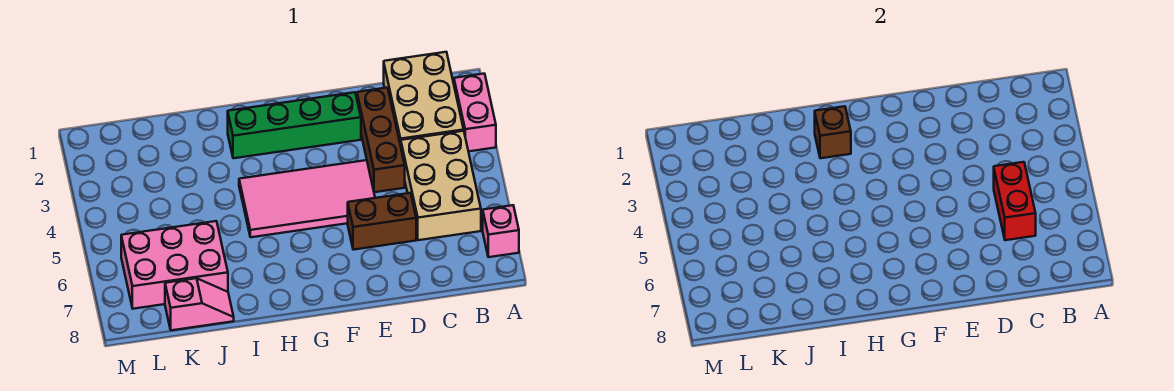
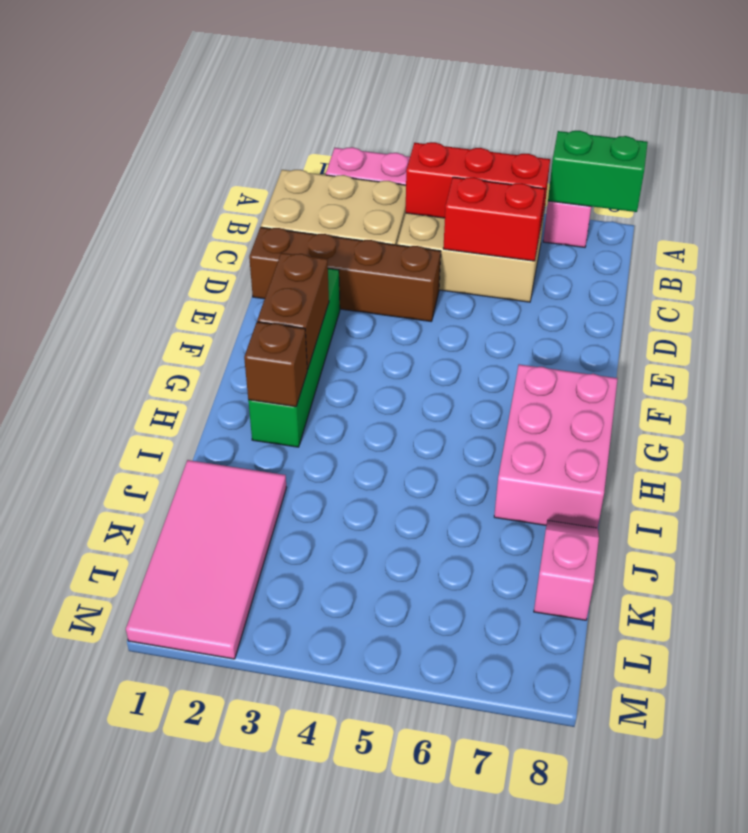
none -> green brick A7:A8 level 2
none -> red brick B4:B6 level 2
brown brick D2:D4 level 1 -> brown brick D1:D4 level 1
brown brick D6:E6 level 1 -> brown brick F2:G2 level 2
pink tile E4:H5 level 1 -> pink tile J1:M2 level 1
pink brick J6:L7 level 1 -> pink brick G7:I8 level 1

